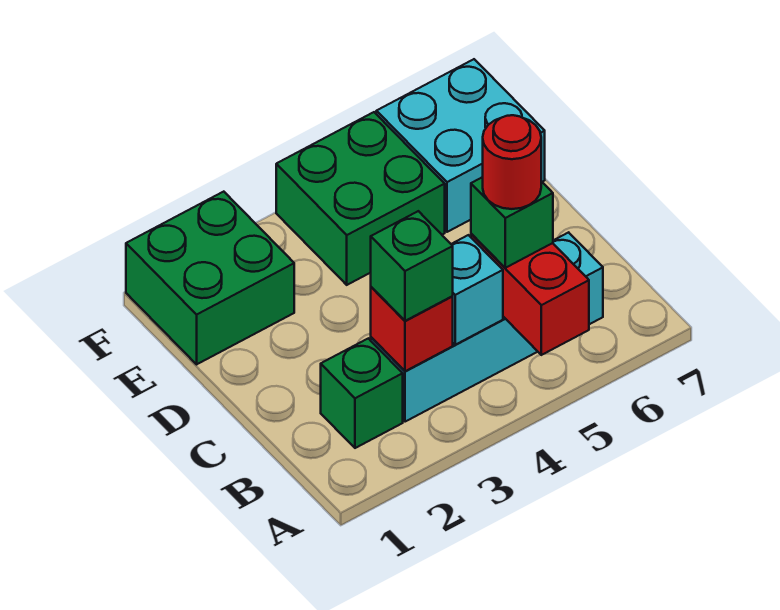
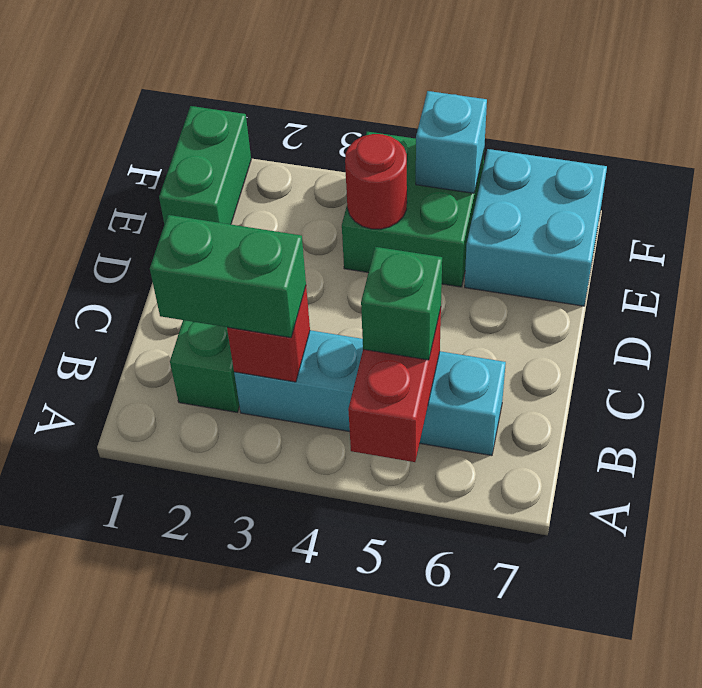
green brick B3 level 3 -> green brick B2:B3 level 3
cyan brick B4 level 2 -> cyan brick F5 level 2
red round brick B5 level 4 -> red round brick E4 level 2
green brick E1:F2 level 1 -> green brick E1:F1 level 1

